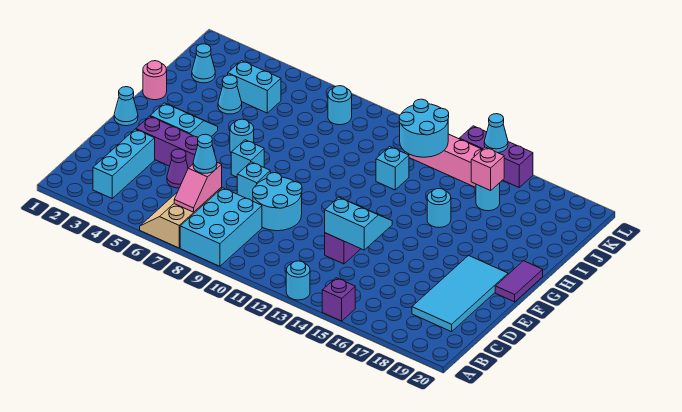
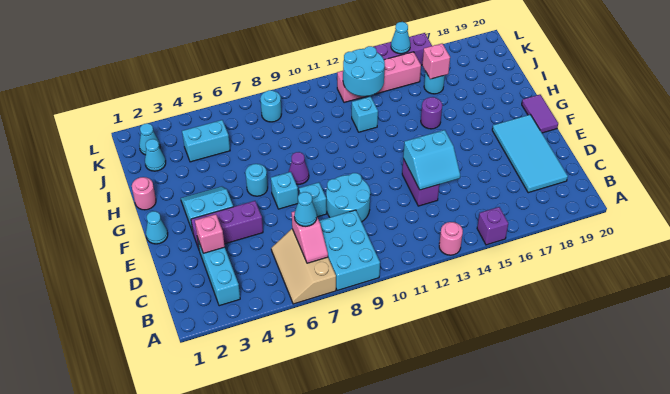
cyan round brick A13 level 1 -> pink round brick A13 level 1
none -> pink brick D3 level 2
purple cone D5 level 1 -> purple cone G8 level 1
cyan slope D13:E14 level 2 top D -> cyan slope D13:E14 level 2 top E
cyan round brick H15 level 1 -> purple round brick H15 level 1
cyan cone I4 level 1 -> cyan cone K2 level 1

